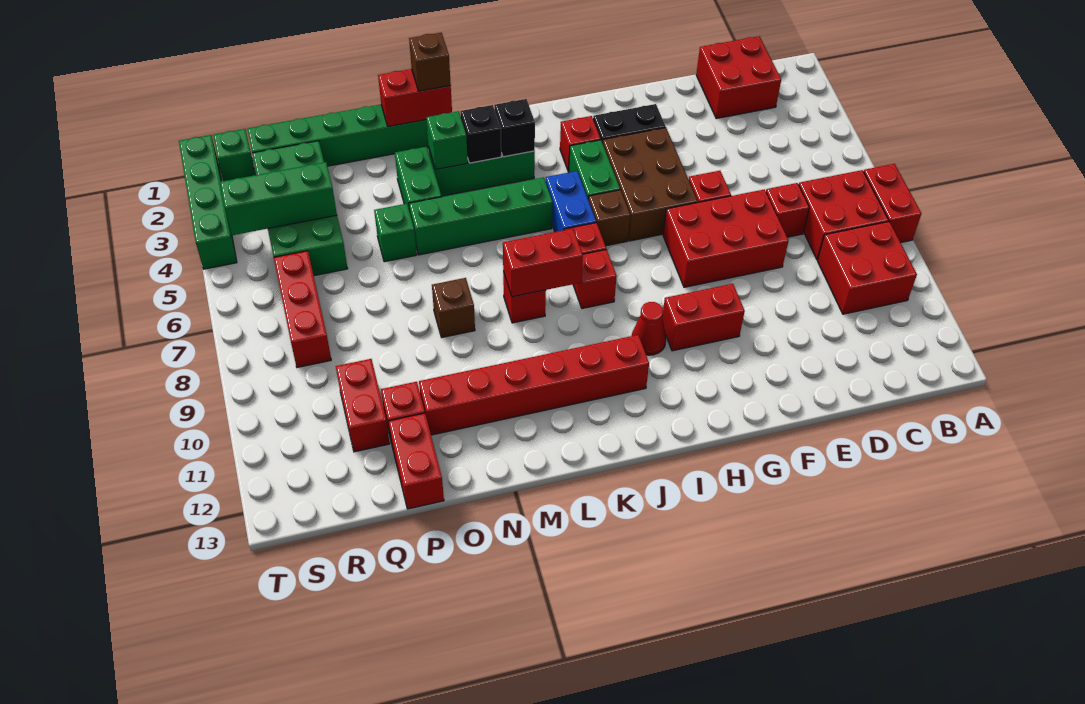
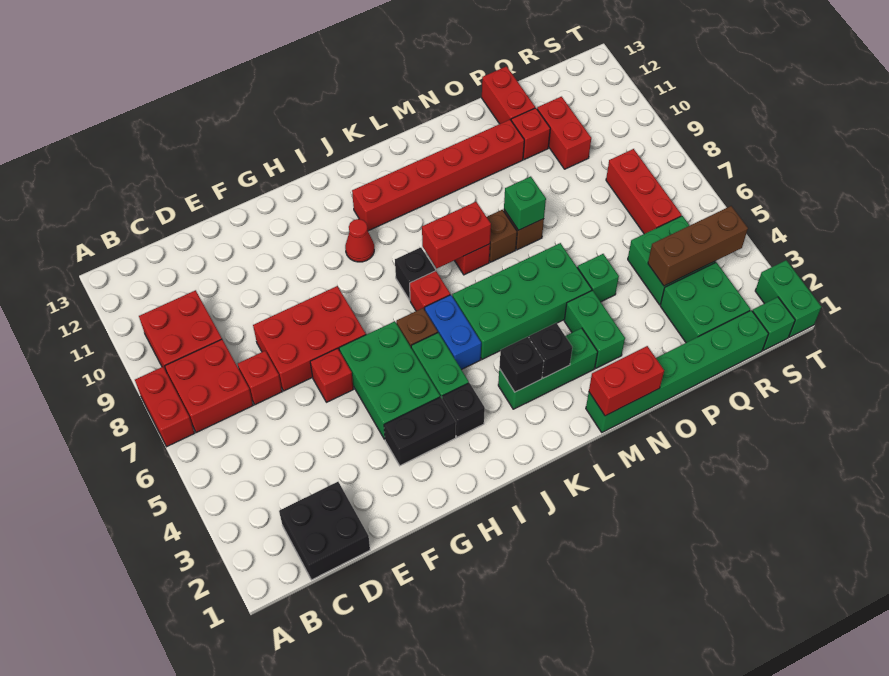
red brick C1:D2 level 1 -> black brick C1:D2 level 1
brown brick G4:H6 level 1 -> green brick G4:H6 level 1
red brick G10:H10 level 1 -> none
red brick I3 level 1 -> black brick I3 level 1
red brick J8 level 1 -> black brick J8 level 1
green brick K5:N5 level 1 -> green brick K5:N6 level 1
brown brick M1 level 3 -> brown brick M8 level 1
green brick M3 level 2 -> green brick N8 level 2
green brick Q4:S4 level 2 -> brown brick Q4:S4 level 2
green brick T1:T4 level 1 -> green brick T1:T2 level 1

